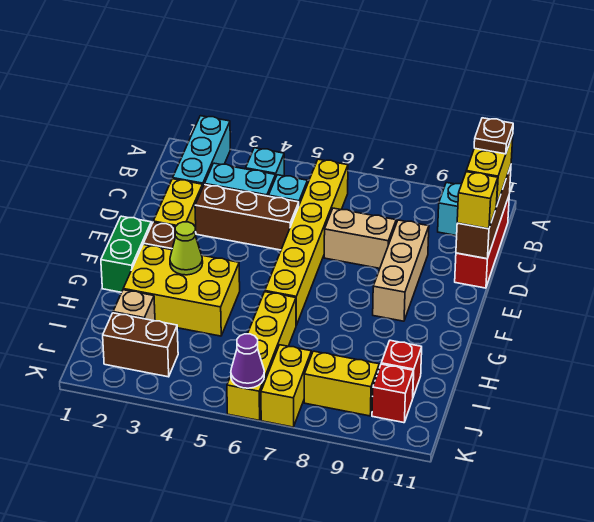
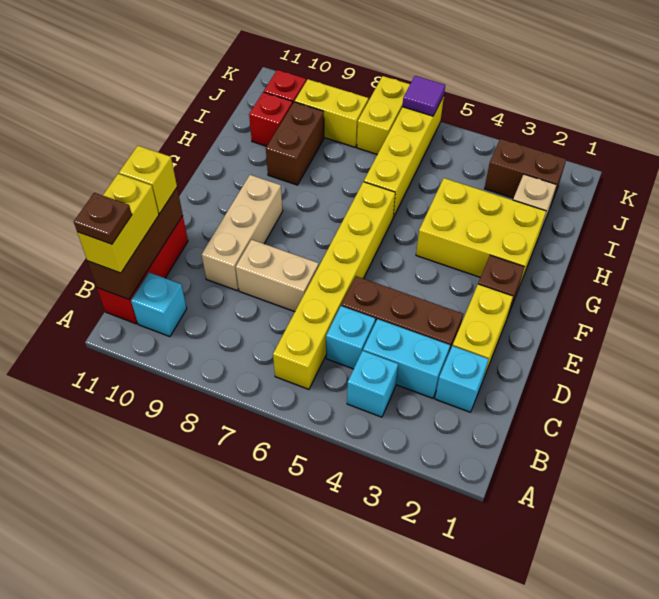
cyan brick A2:C2 level 1 -> cyan brick C2 level 1
green brick F1:G1 level 1 -> none
lime cone G3 level 2 -> none
none -> brown brick H9:I9 level 1
purple cone K6 level 2 -> purple tile K6 level 2

